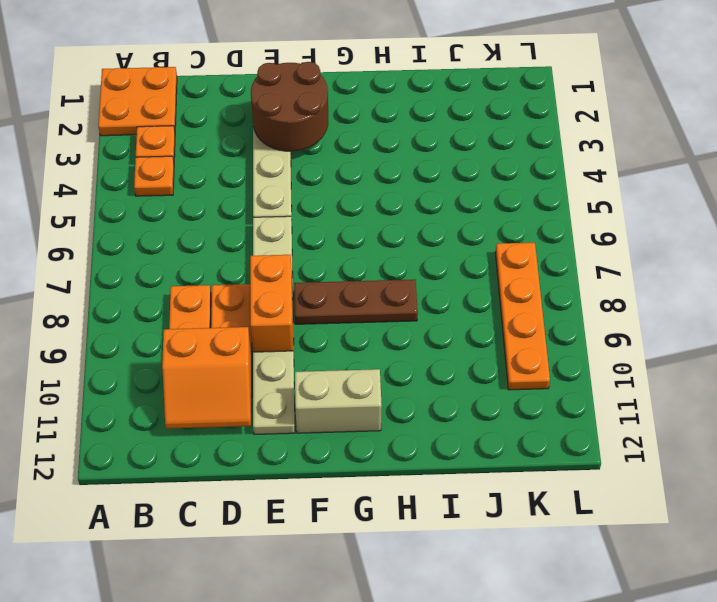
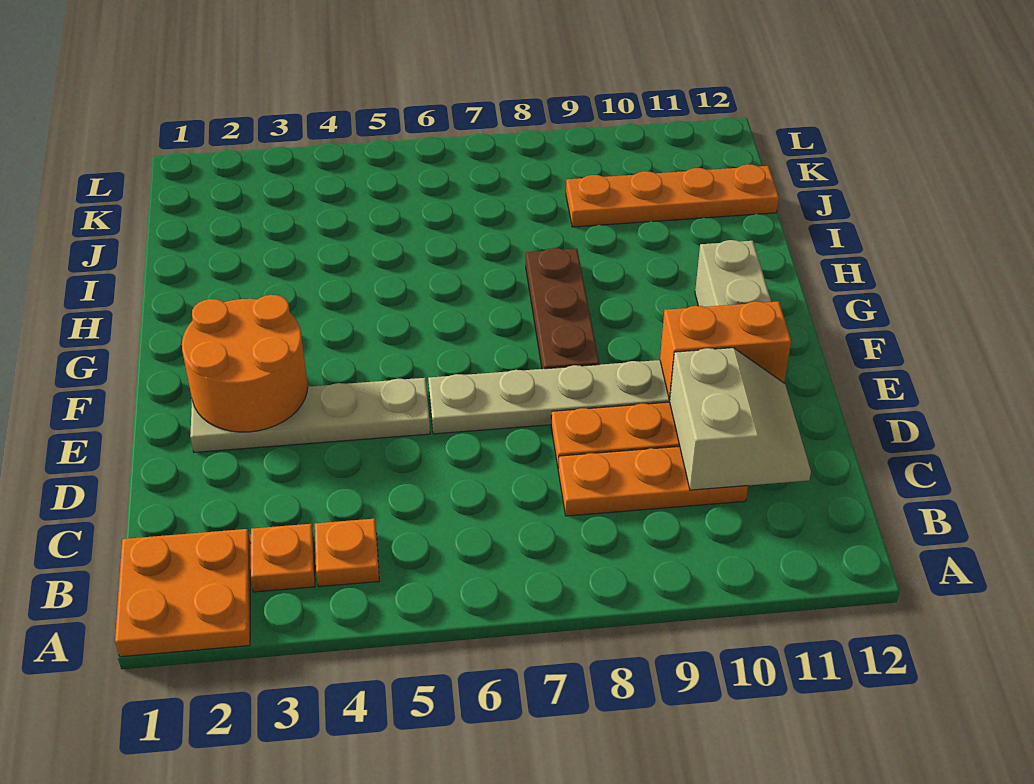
orange slope C10:D11 level 2 top 10 -> tan slope C10:D11 level 2 top 10
brown round brick E2:F3 level 2 -> orange round brick E2:F3 level 2
orange brick E8:E9 level 2 -> orange brick E10:E11 level 2
orange plate K7:K10 level 1 -> orange plate J9:J12 level 1

